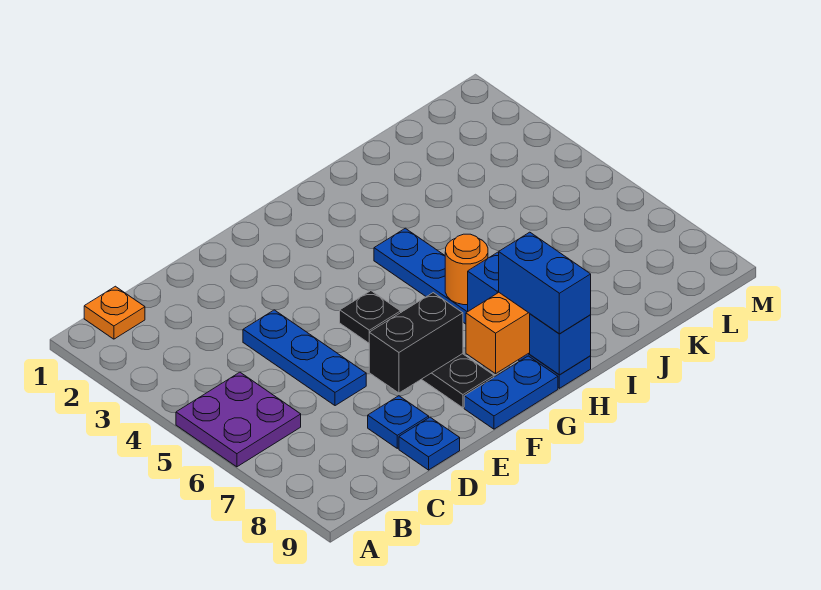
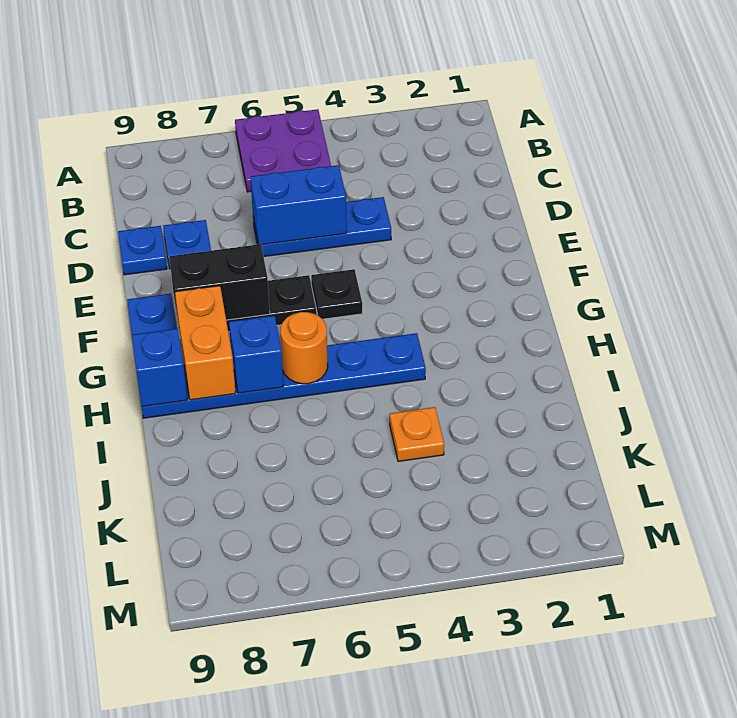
orange plate B1 level 1 -> orange plate J4 level 1
black brick E7:F7 level 2 -> black brick F7:F8 level 2
blue brick H8:H9 level 3 -> blue brick D5:D6 level 2

